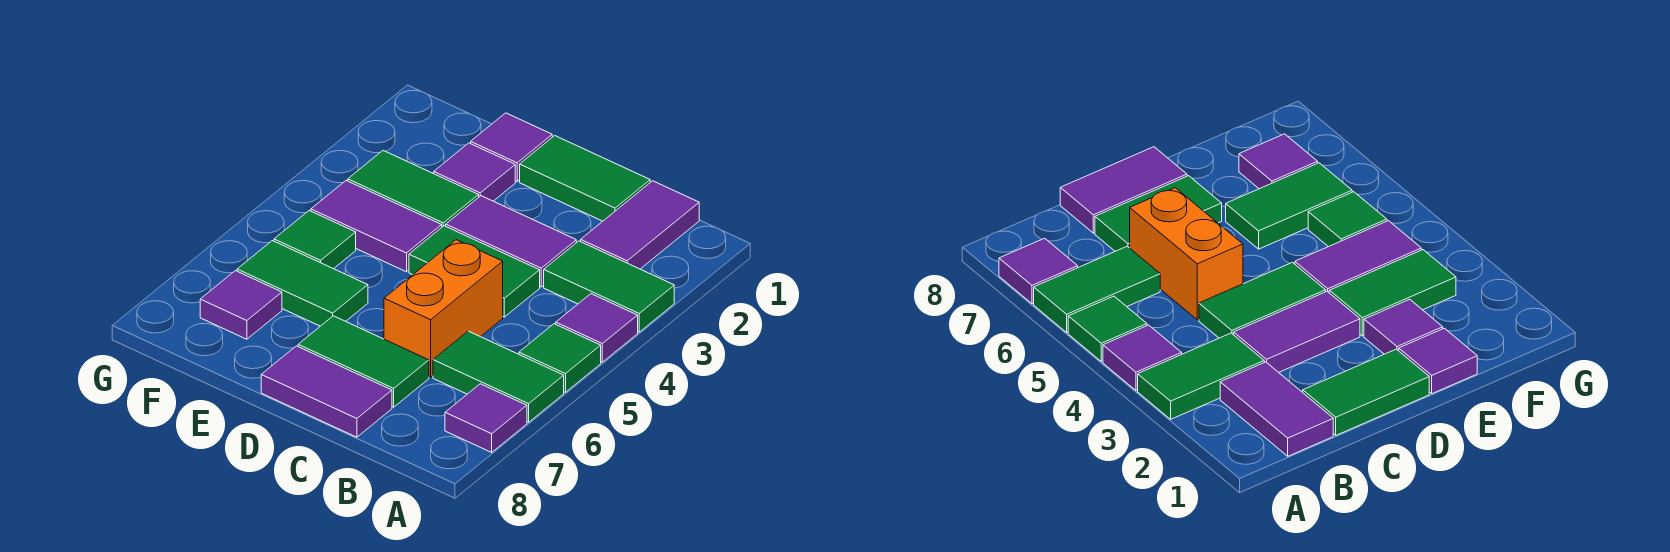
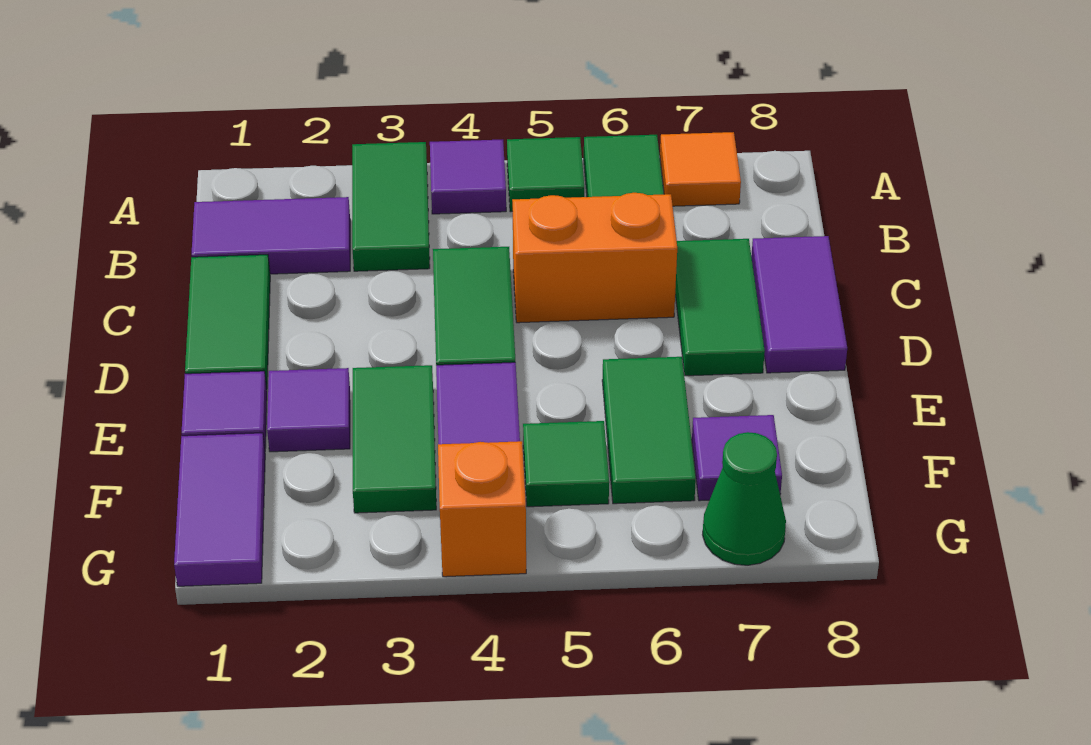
purple tile A7 level 1 -> orange tile A7 level 1
purple tile C3:D3 level 1 -> purple tile F1:G1 level 1
none -> orange brick G4 level 1
none -> green cone G7 level 1

